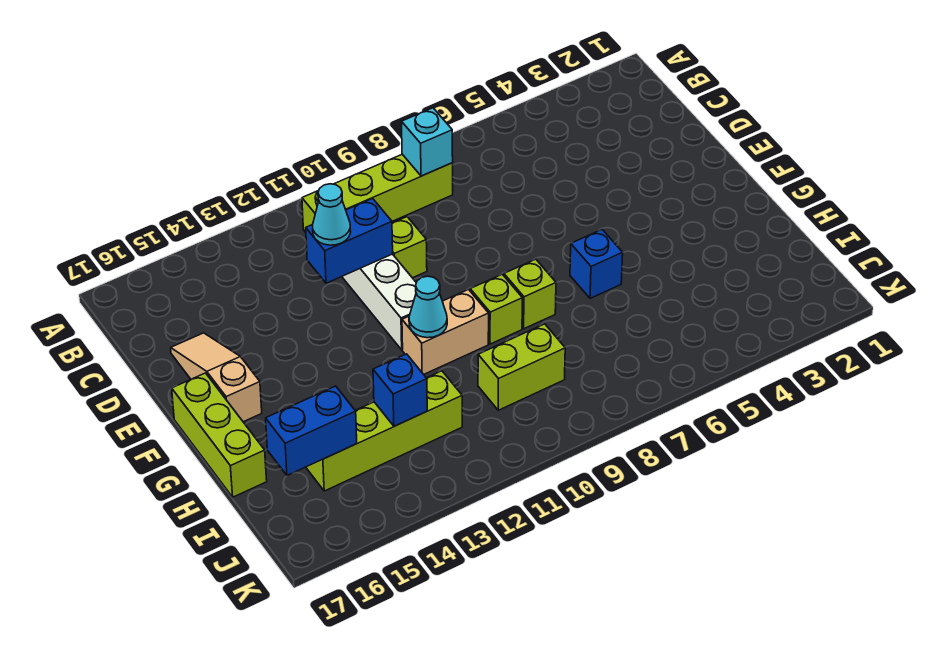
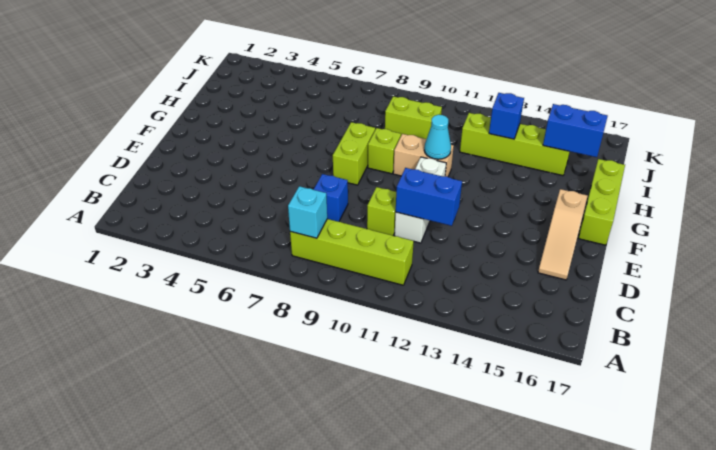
cyan cone D12 level 3 -> none
blue brick G6 level 1 -> blue brick D8 level 1
lime brick G8 level 1 -> lime brick F8:G8 level 1

